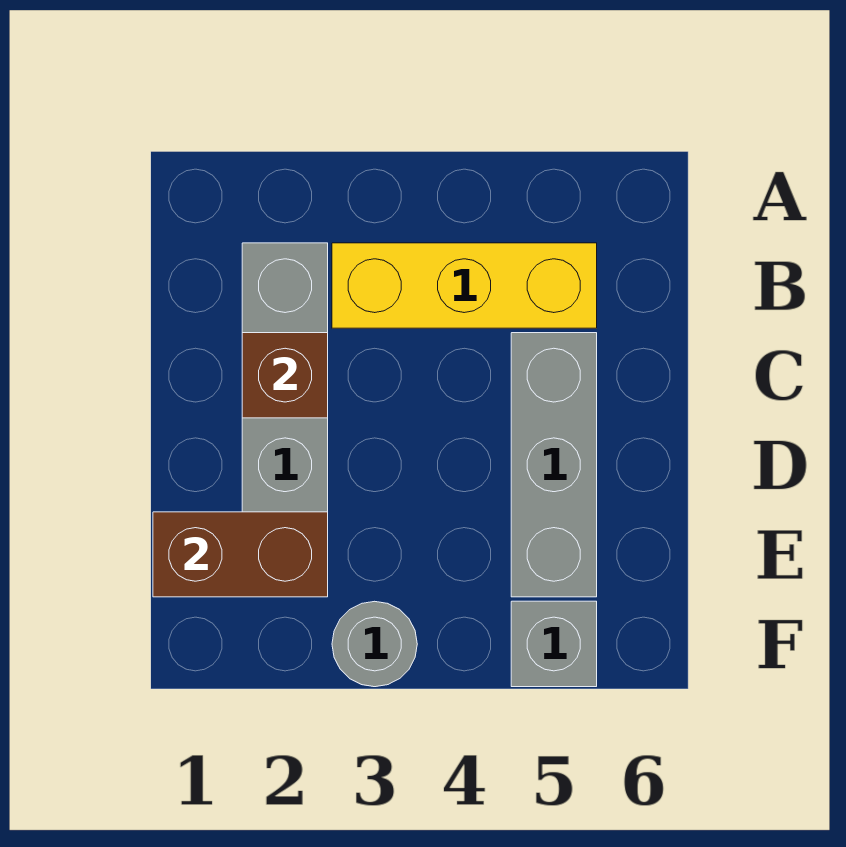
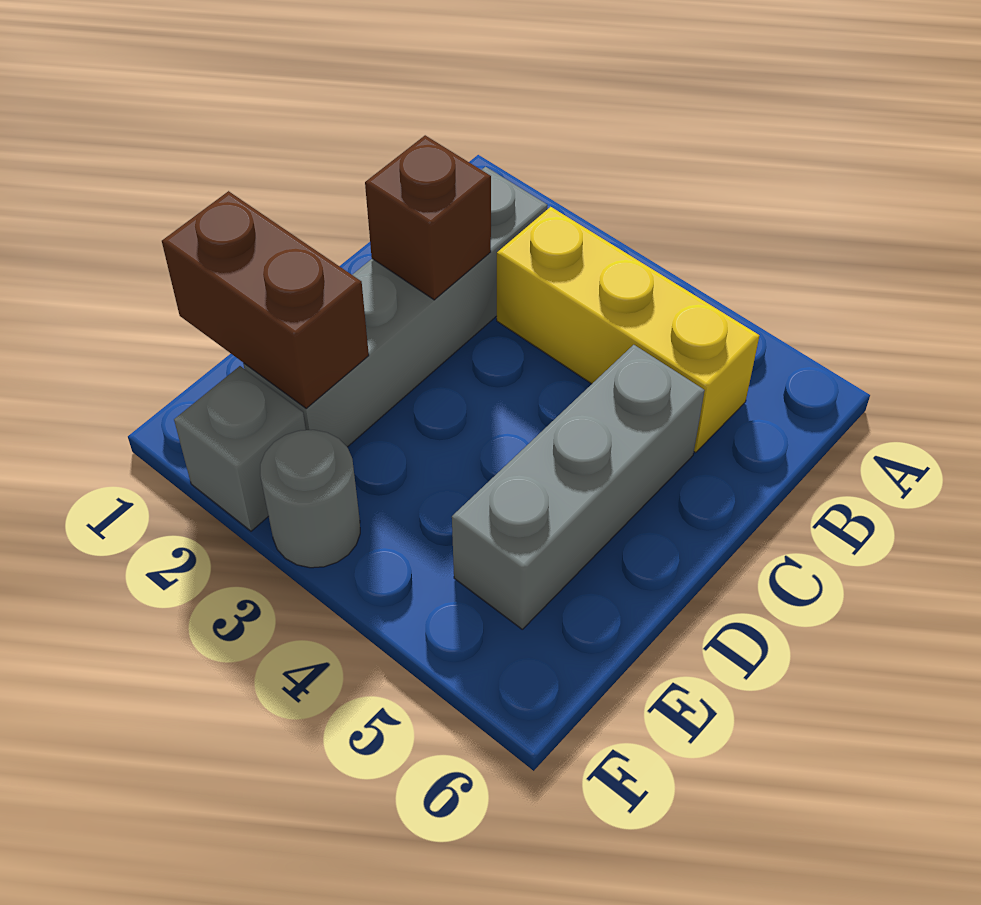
grey brick F5 level 1 -> grey brick F2 level 1

